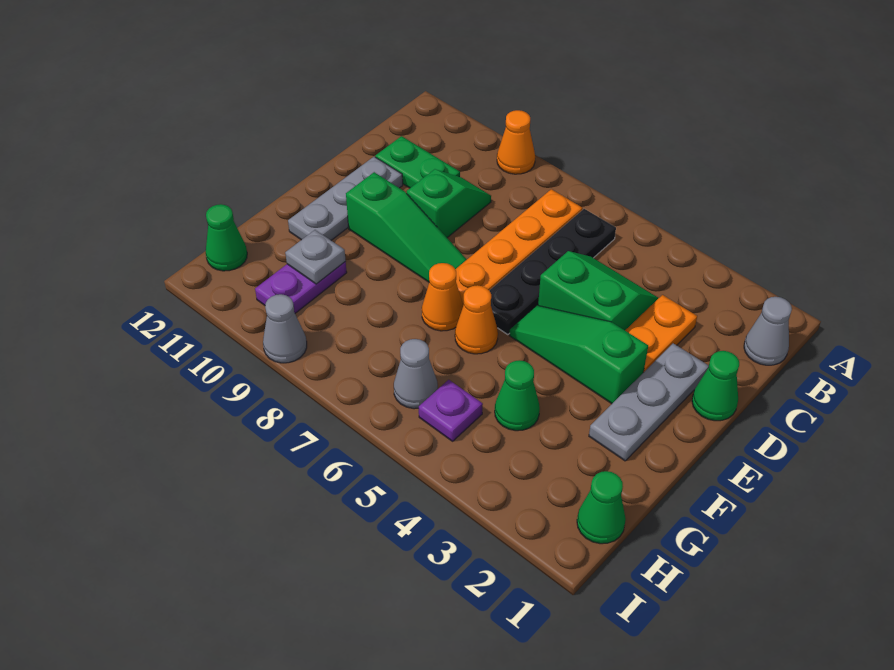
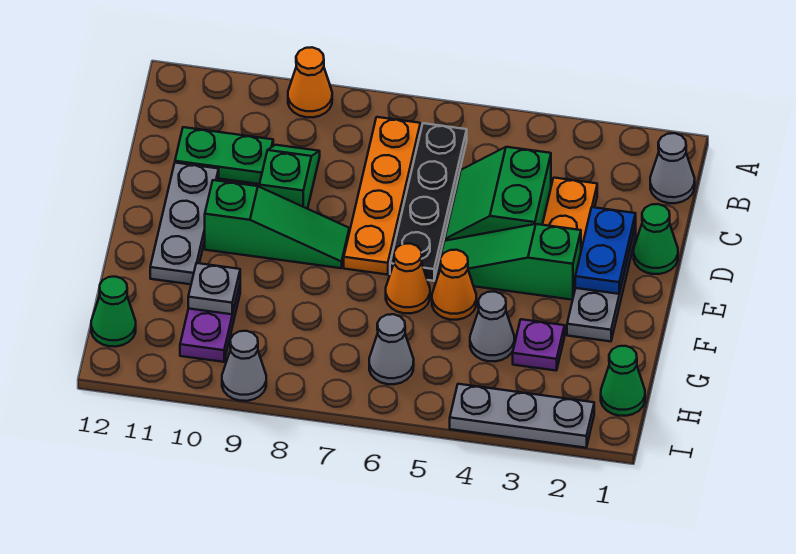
green slope C4:D5 level 1 top D -> green slope C4:D5 level 1 top 4
none -> blue plate D2:E2 level 2
orange cone F7 level 1 -> orange cone F5 level 1
green cone G4 level 1 -> grey cone G4 level 1
purple plate H5 level 1 -> purple plate G3 level 1
none -> grey plate I2:I4 level 1

